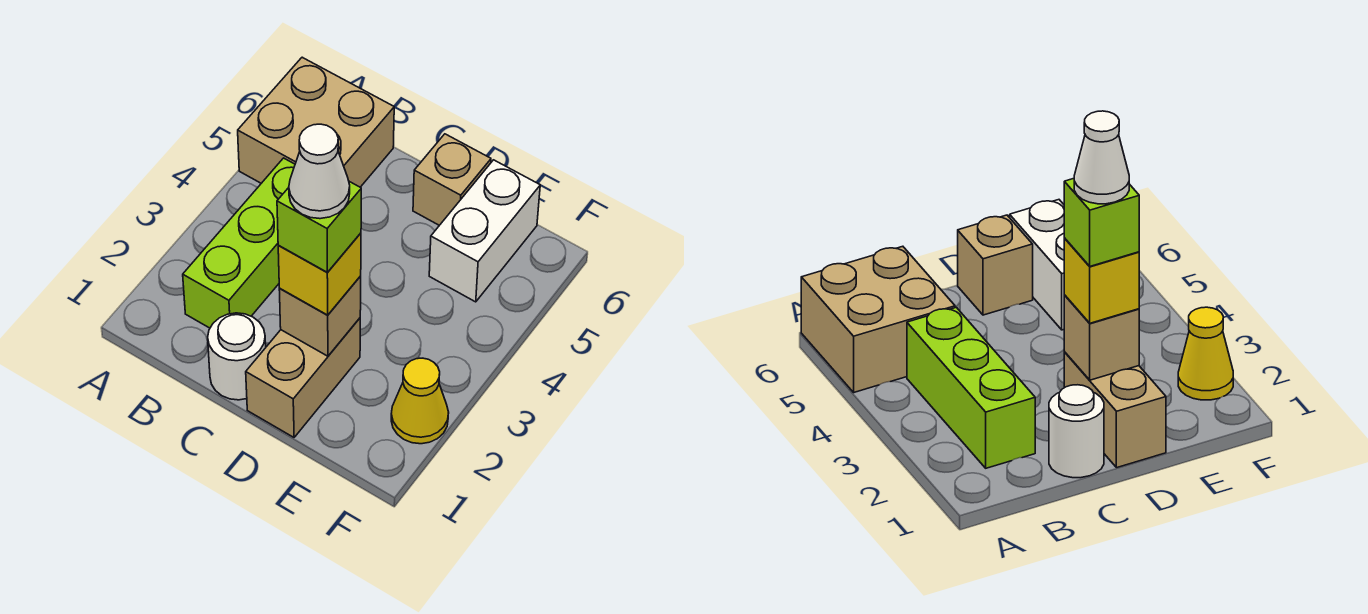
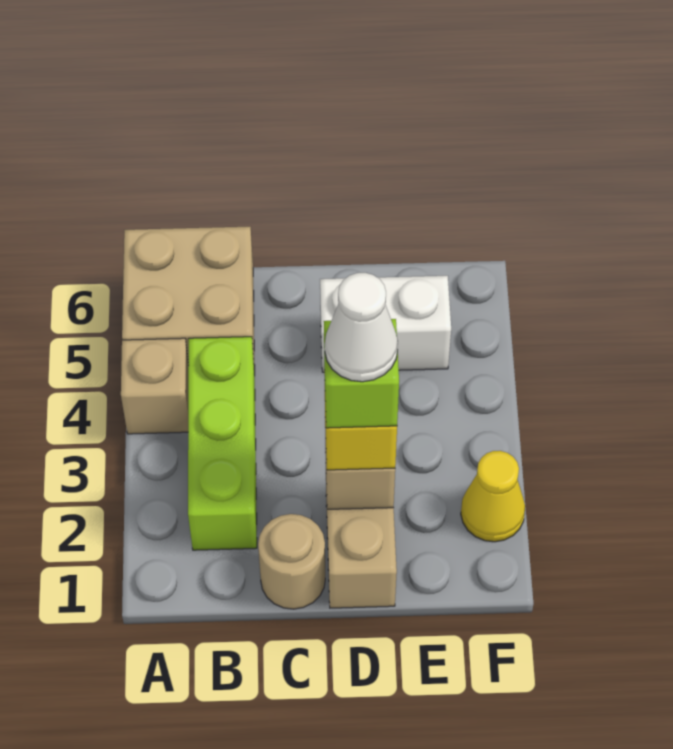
white round brick C1 level 1 -> tan round brick C1 level 1
tan brick D6 level 1 -> tan brick A4 level 1
white brick E5:E6 level 1 -> white brick D5:E5 level 1

